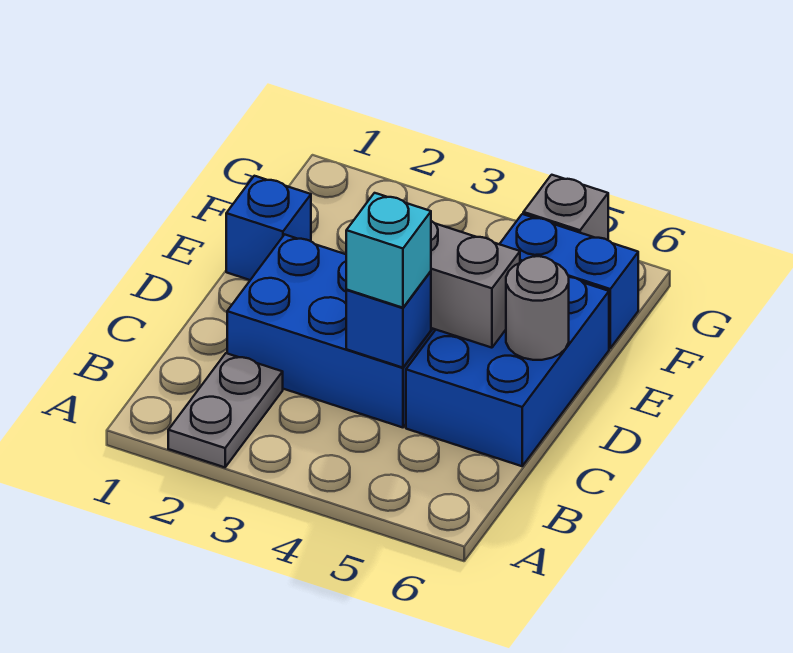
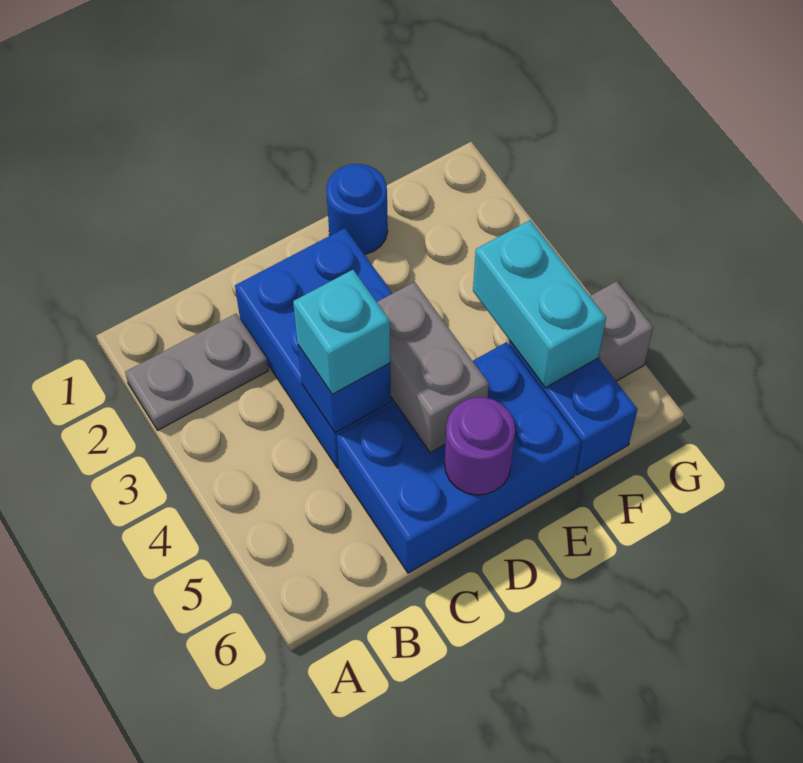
grey round brick D6 level 2 -> purple round brick D6 level 2
blue brick E1 level 1 -> blue round brick E1 level 1
none -> cyan brick F4:F5 level 2

